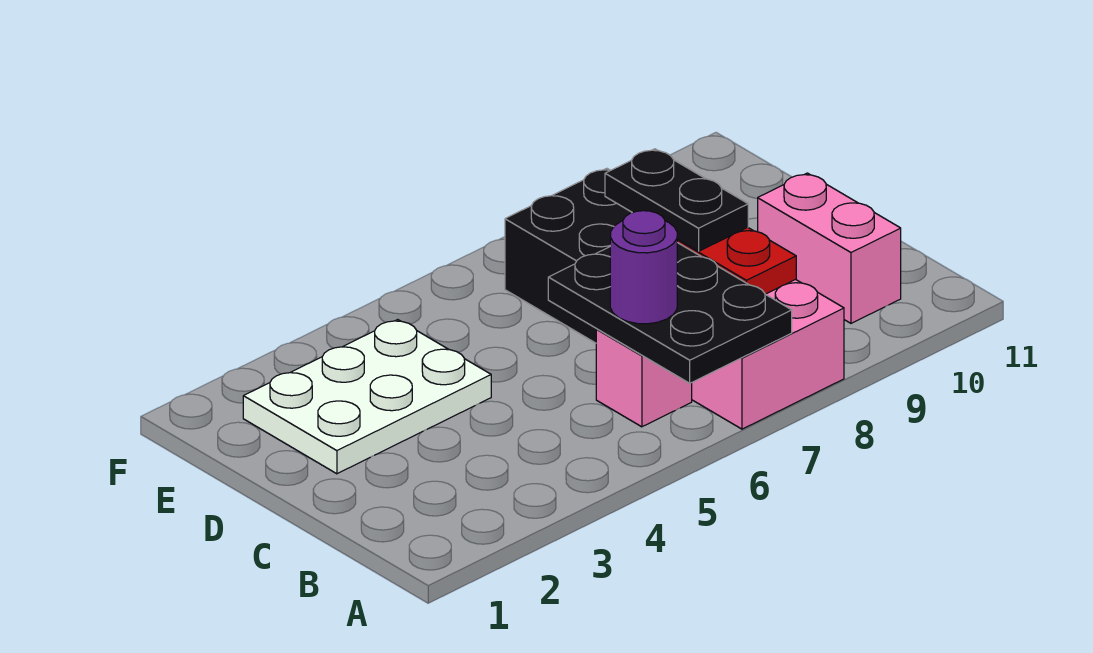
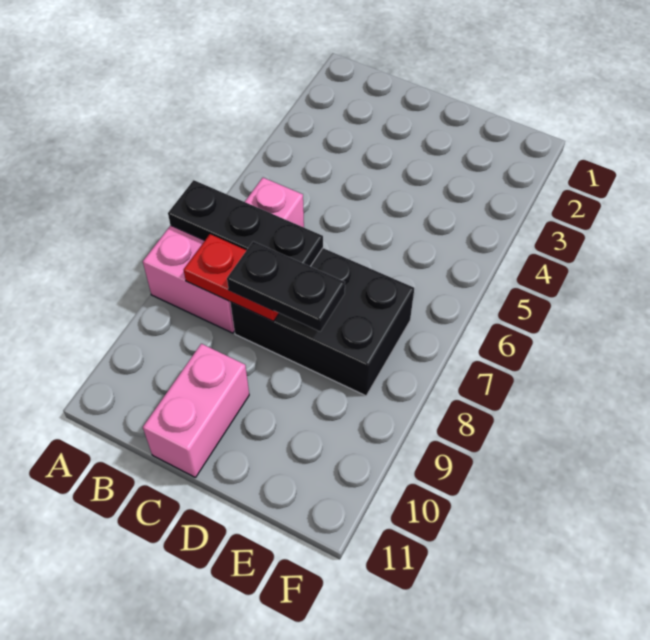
black plate A6:C7 level 2 -> black plate A7:C7 level 2
purple round brick B6 level 3 -> none
pink brick B10:C10 level 1 -> pink brick C10:C11 level 1
white plate D2:E4 level 1 -> none

